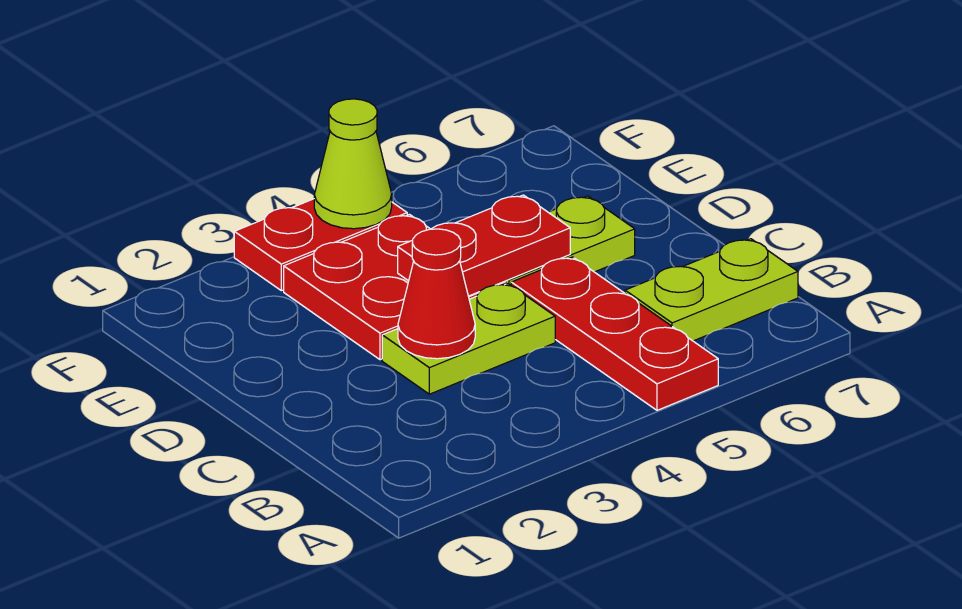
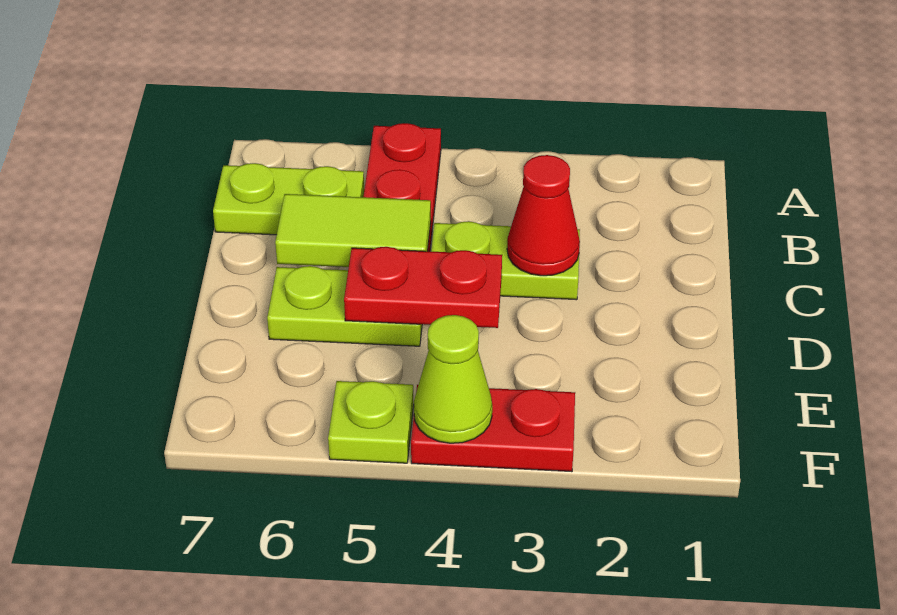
none -> lime tile C5:C6 level 2
red plate D3:E4 level 1 -> none
none -> lime plate F5 level 1

